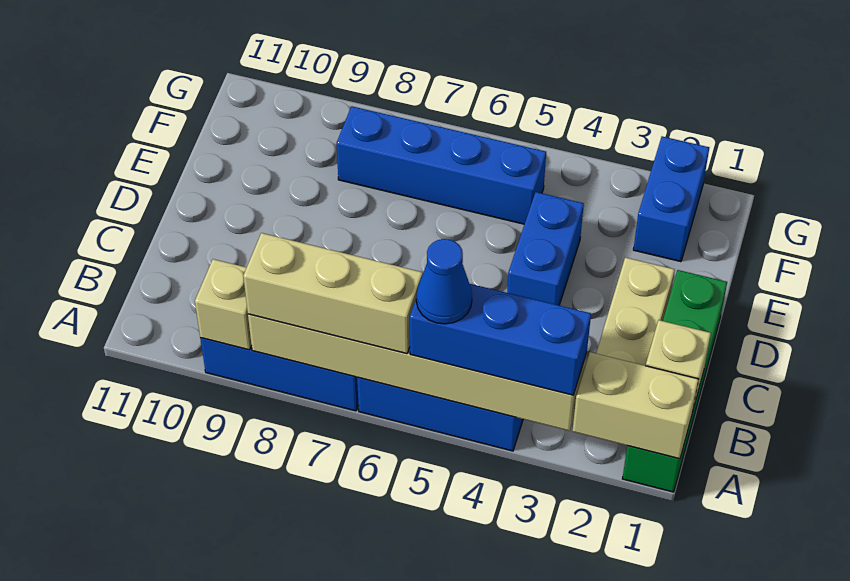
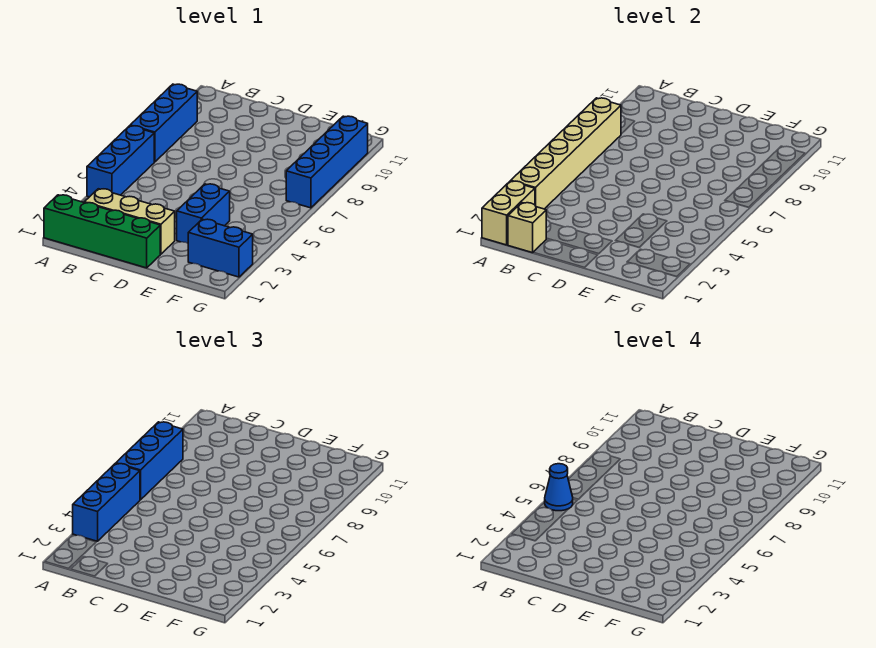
tan brick A6:A8 level 3 -> blue brick A6:A8 level 3
tan brick A9 level 2 -> none
blue brick D4:E4 level 1 -> blue brick E3:E4 level 1
blue brick F5:F8 level 1 -> blue brick G7:G10 level 1

